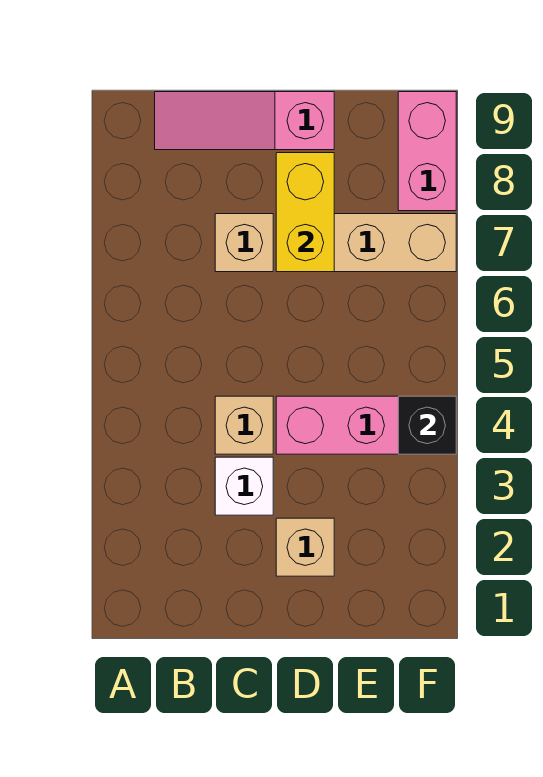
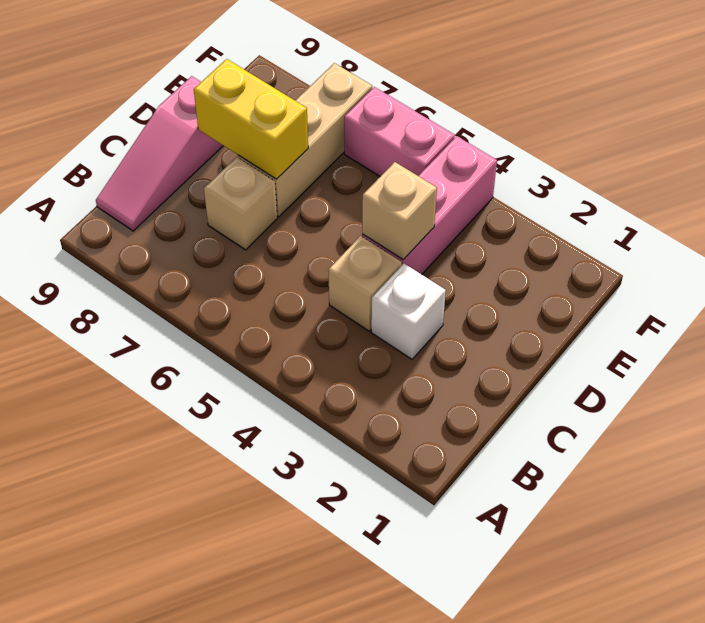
tan brick D2 level 1 -> tan brick D4 level 2
black brick F4 level 2 -> none
pink brick F8:F9 level 1 -> pink brick F5:F6 level 1

